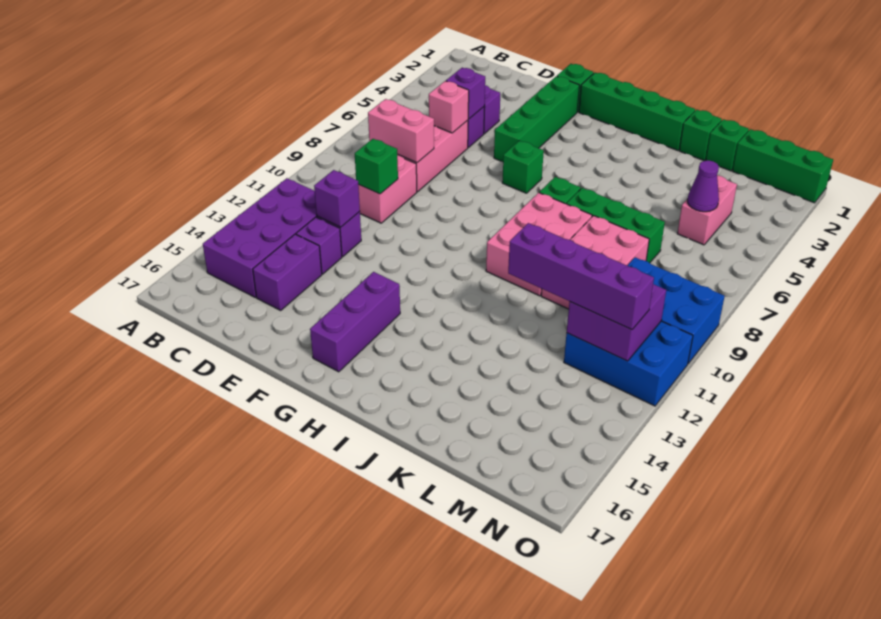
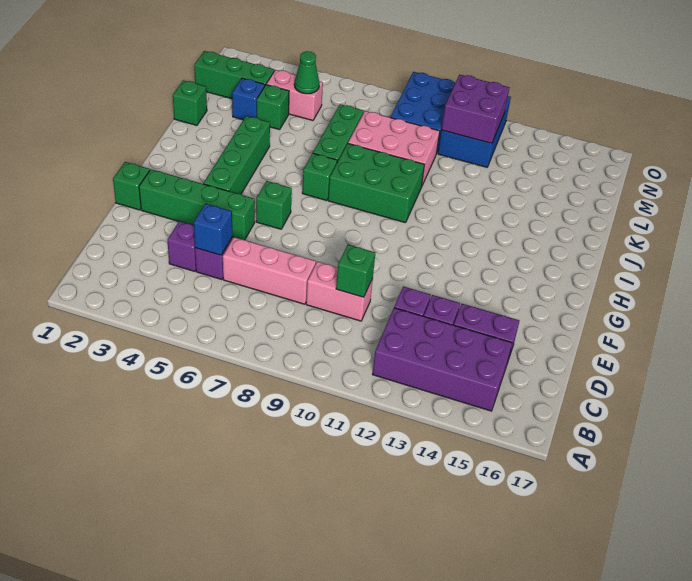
pink brick C8:D8 level 2 -> none
purple brick D5 level 2 -> blue brick D5 level 2
pink brick D6 level 2 -> none
purple brick D12 level 2 -> none
green brick G1:J1 level 1 -> green brick G4:J4 level 1
purple brick G14:G16 level 1 -> none
pink brick I8:J10 level 1 -> green brick I8:J10 level 1
purple brick K12:N12 level 3 -> none
green brick L1 level 1 -> green brick L4 level 1
none -> blue brick L3 level 1
green brick M1:O1 level 1 -> green brick M1:M3 level 1
purple cone M5 level 2 -> green cone M5 level 2

